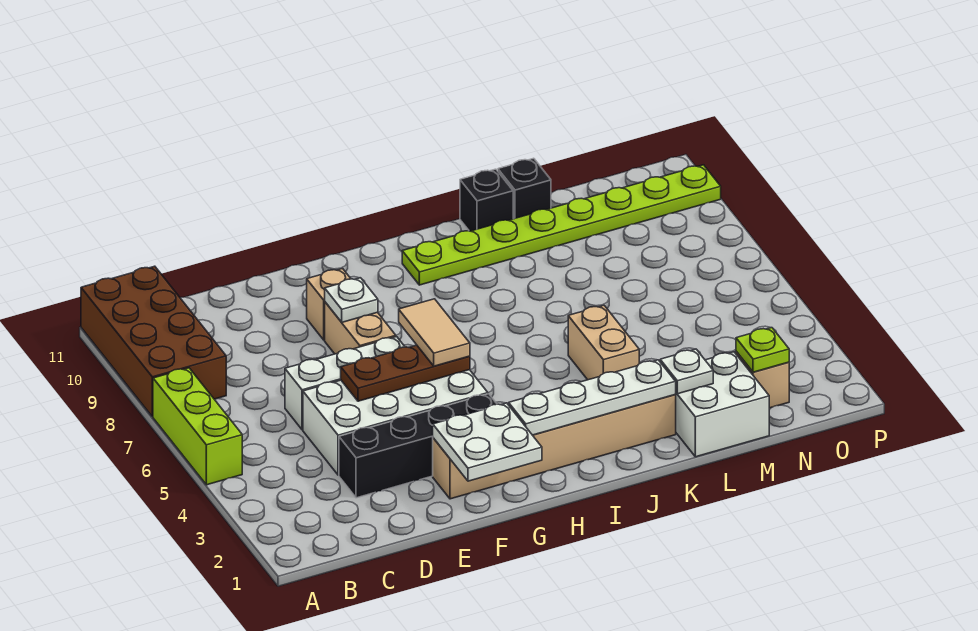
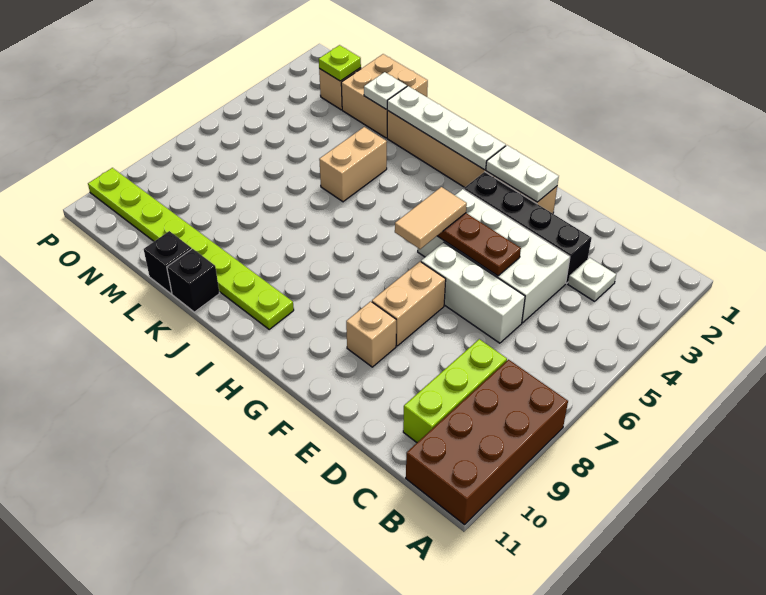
lime brick A5:A7 level 1 -> lime brick C8:C10 level 1
white plate F1:G2 level 2 -> white plate F2:G2 level 2
white plate F8 level 2 -> white plate C3 level 1
white brick L1:M2 level 1 -> tan brick L1:M2 level 1

